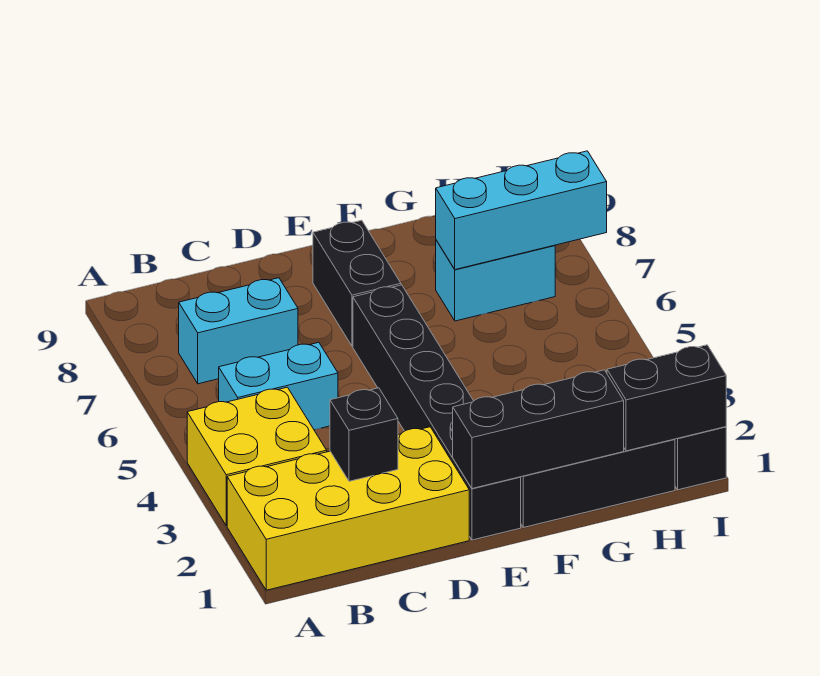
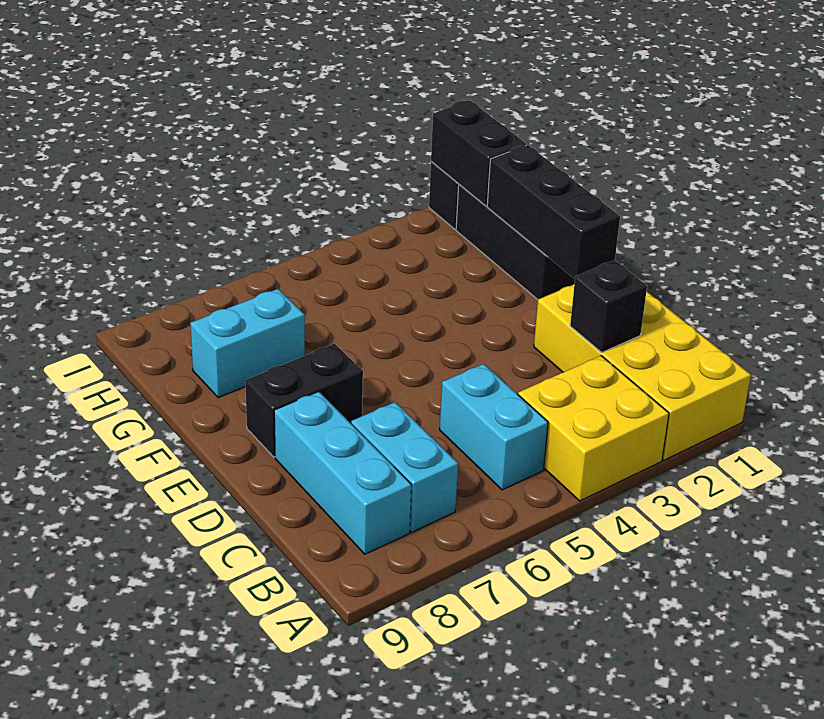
black brick E1:E6 level 1 -> none
cyan brick G7:H7 level 1 -> cyan brick G7:G8 level 1
cyan brick G7:I7 level 2 -> cyan brick B8:D8 level 1

